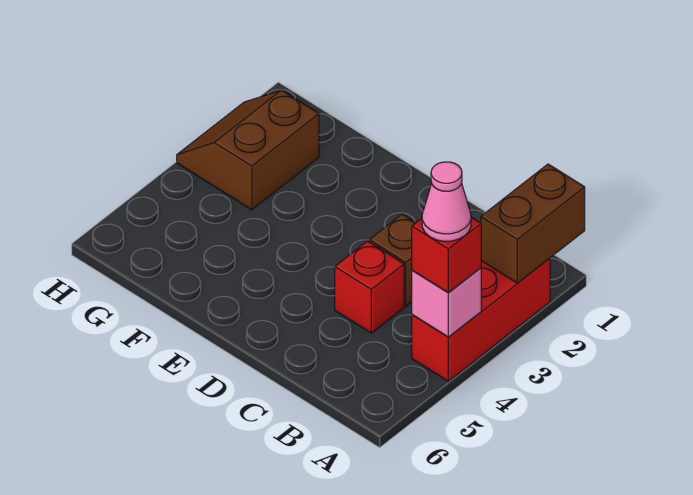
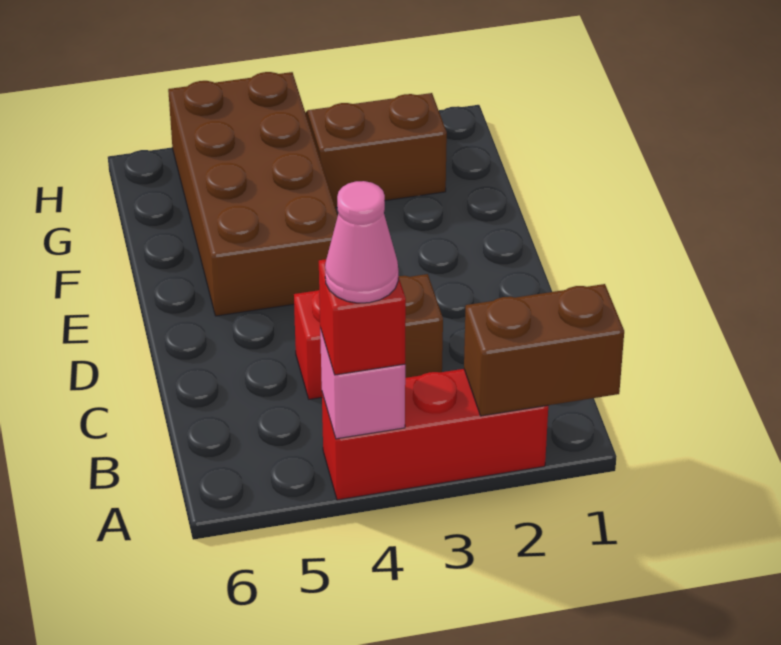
none -> brown brick E4:H5 level 1

